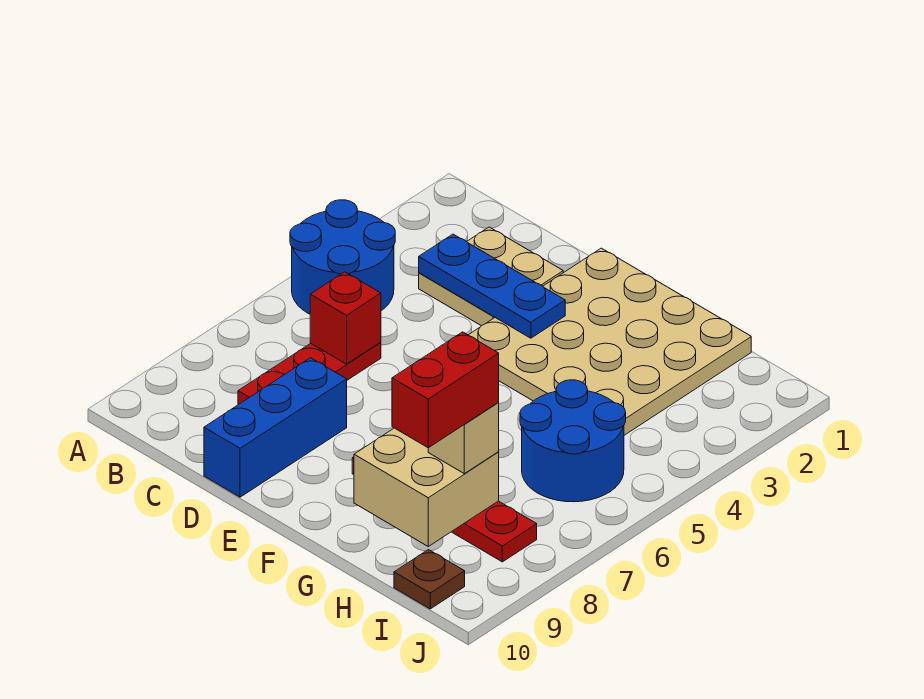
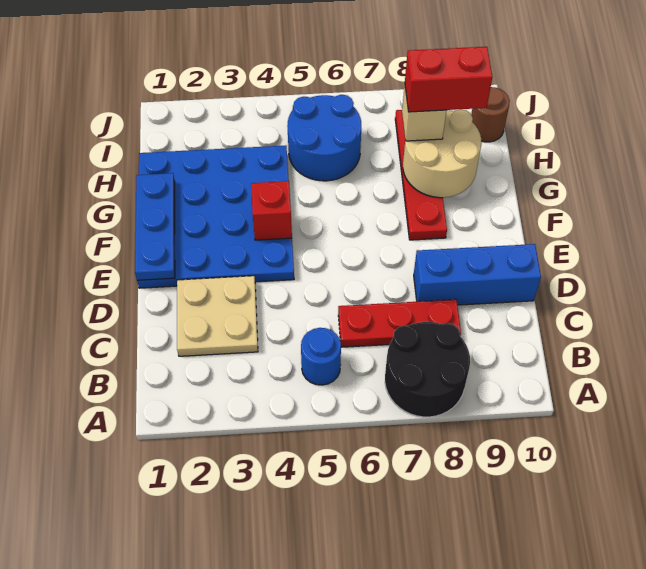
blue round brick A4:B5 level 1 -> blue round brick B5 level 1
none -> black round brick A7:B8 level 1
blue plate C3:E3 level 2 -> blue plate E1:G1 level 2
red brick C6 level 2 -> red brick F4 level 2
tan plate E1:H4 level 1 -> blue plate E1:H4 level 1
tan brick G8:H9 level 2 -> tan round brick G8:H9 level 2
brown plate I10 level 1 -> brown round brick I10 level 1

